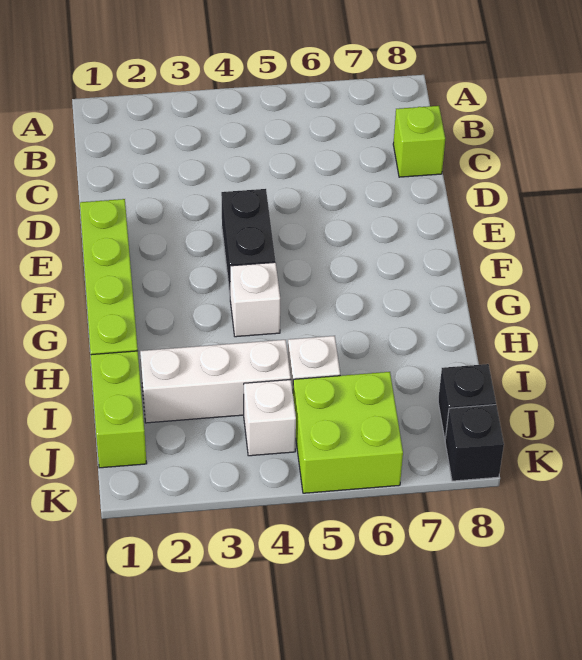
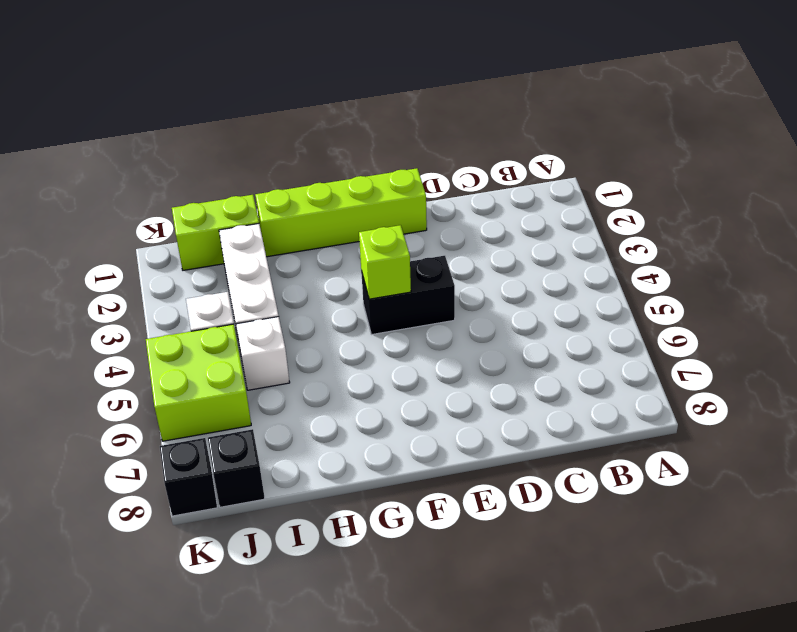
lime brick C8 level 1 -> lime brick F4 level 2
white brick G4 level 1 -> none

